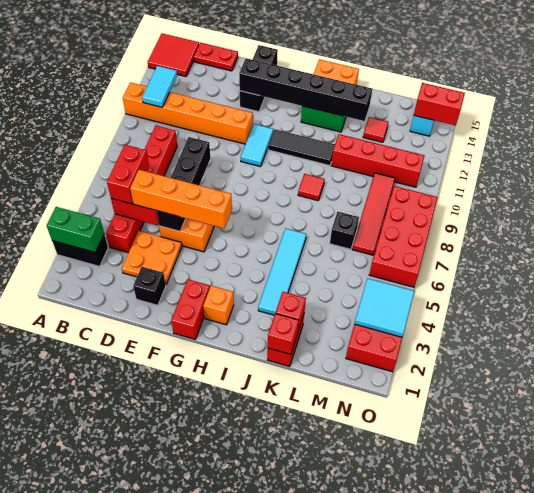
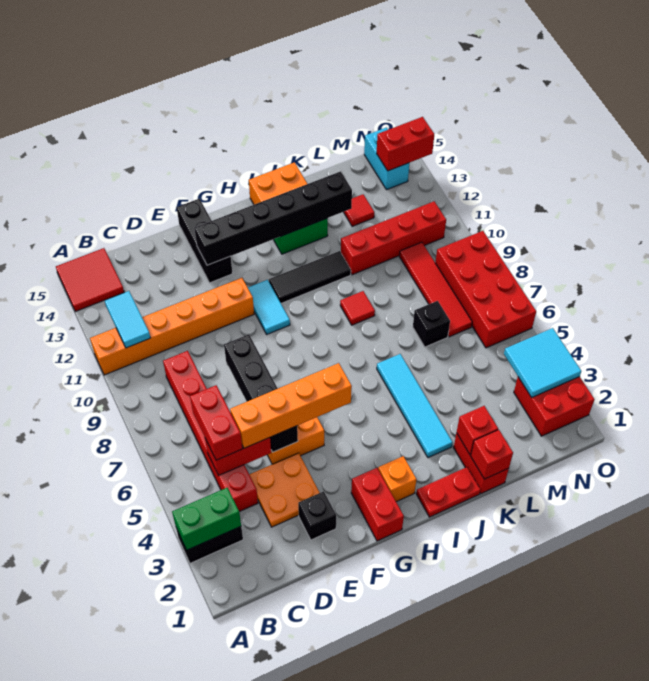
red plate C15:D15 level 1 -> red plate I1:J1 level 1

